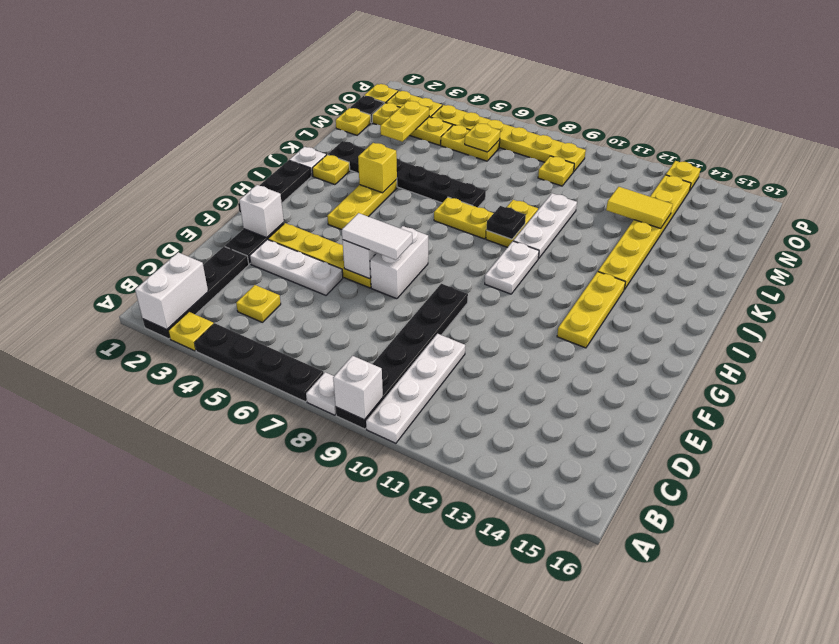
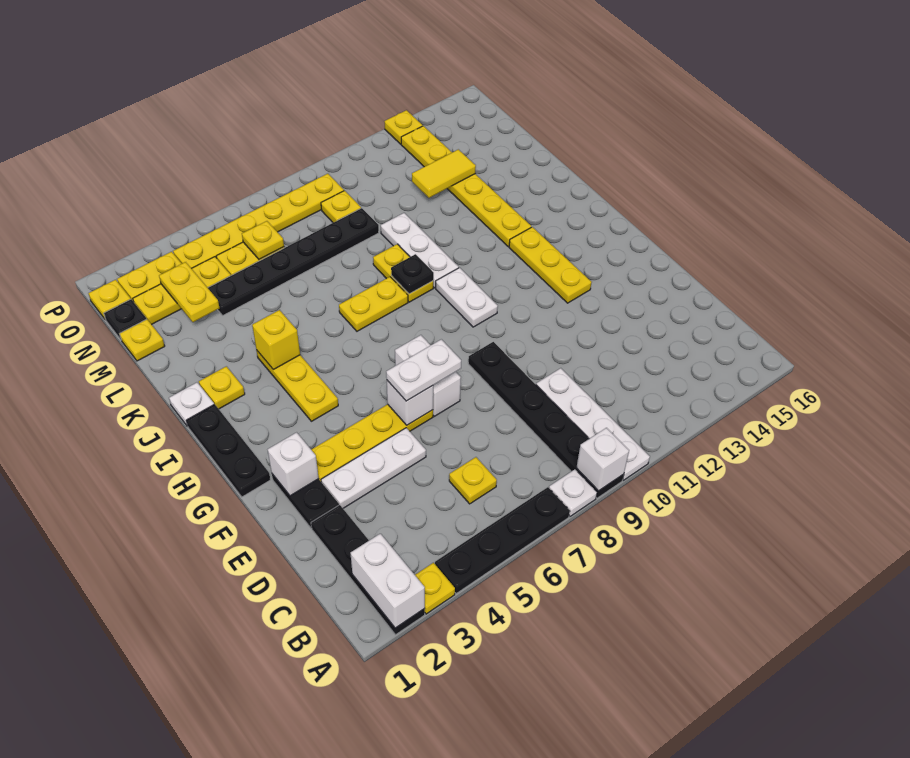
yellow plate C4 level 1 -> yellow plate C6 level 1
white tile F6:F7 level 3 -> white plate F6:F7 level 3
black plate K2:K7 level 1 -> black plate M4:M9 level 1

